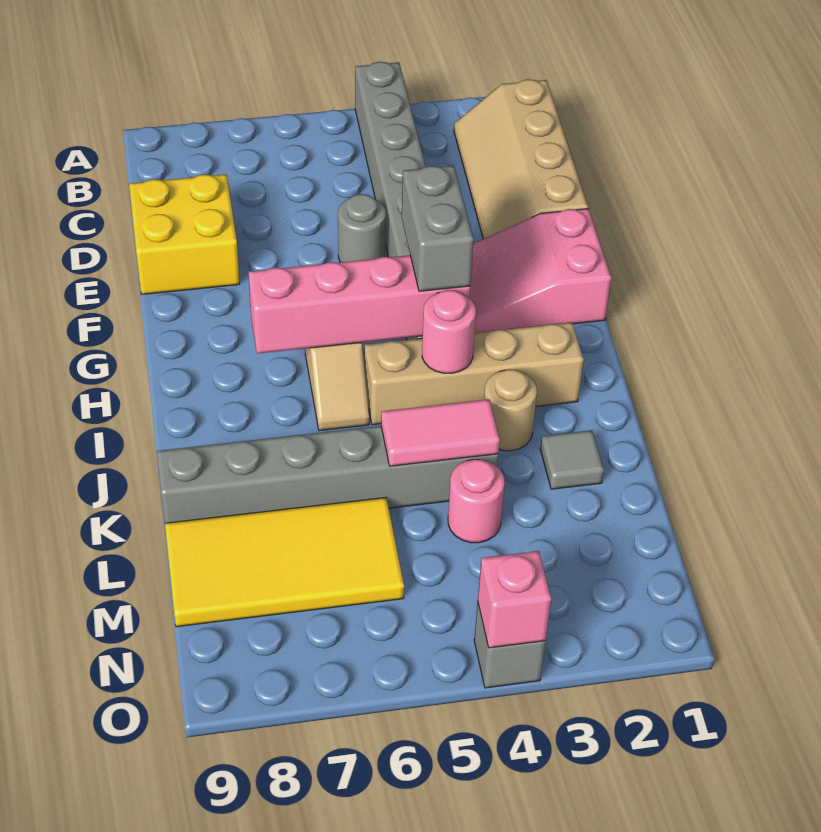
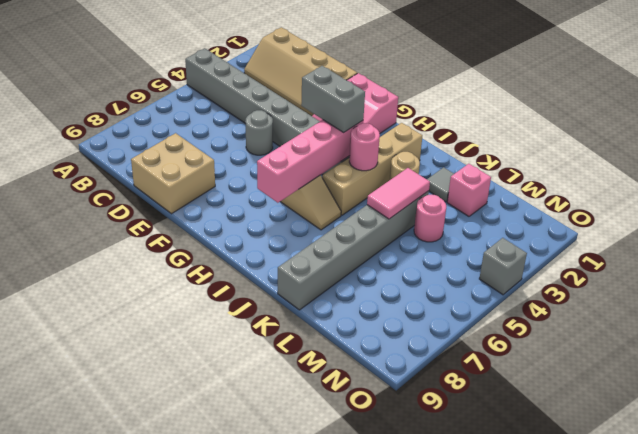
yellow brick D8:E9 level 1 -> tan brick D8:E9 level 1
yellow tile L6:M9 level 1 -> none
pink brick O4 level 2 -> pink brick L2 level 1

